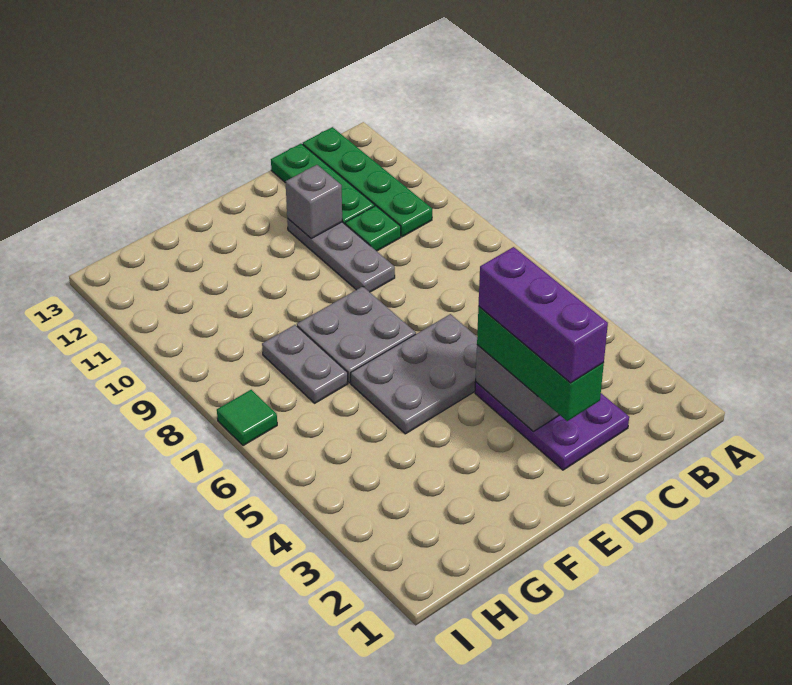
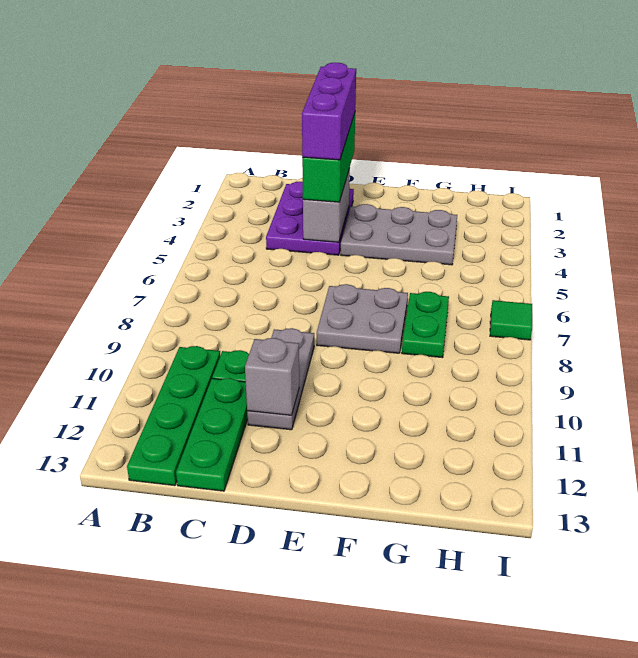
grey plate D5:F6 level 1 -> grey plate E3:G4 level 1
grey plate G7:G8 level 1 -> green plate G7:G8 level 1

